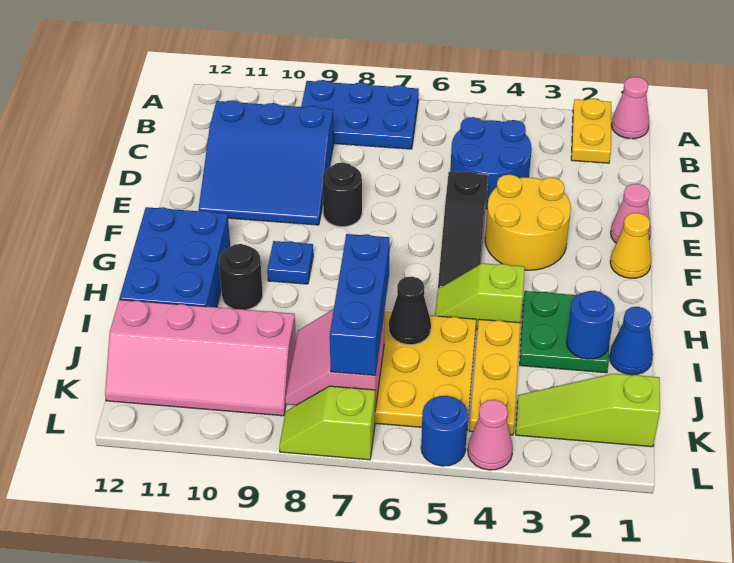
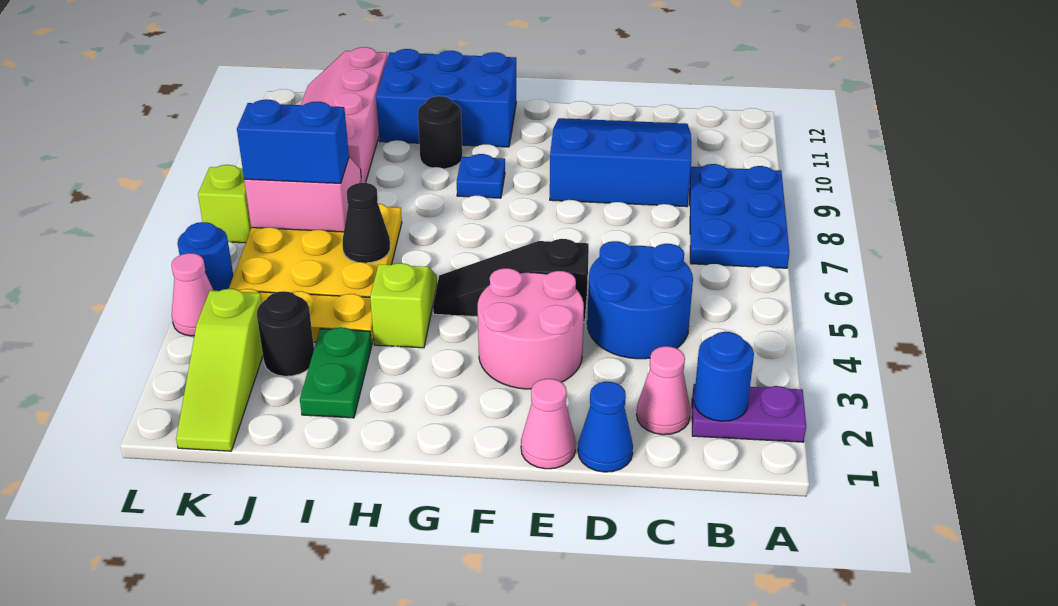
pink cone A1 level 1 -> pink cone C2 level 1
yellow plate A2:B2 level 1 -> purple plate A2:B2 level 1
blue slope C9:E11 level 1 top C -> blue slope C9:E11 level 1 top 9
yellow round brick E3:F4 level 1 -> pink round brick E3:F4 level 1
black round brick E8 level 1 -> black round brick J3 level 1
yellow cone F1 level 1 -> none
green plate H2:I3 level 1 -> green plate I2:I3 level 1
blue cone I1 level 1 -> blue cone D1 level 1
blue round brick I2 level 2 -> blue round brick B2 level 2
blue brick I7:K7 level 3 -> blue brick J7:K7 level 3
lime slope K1:K3 level 1 top 1 -> lime slope K1:K3 level 1 top 3

